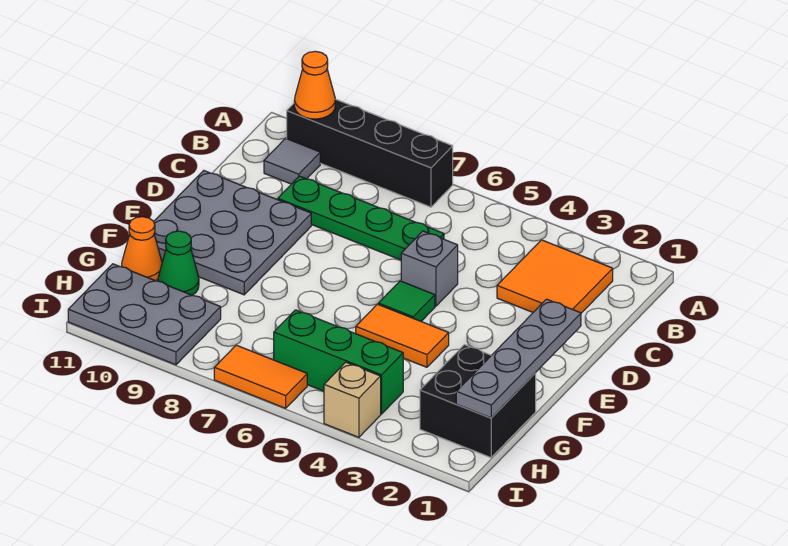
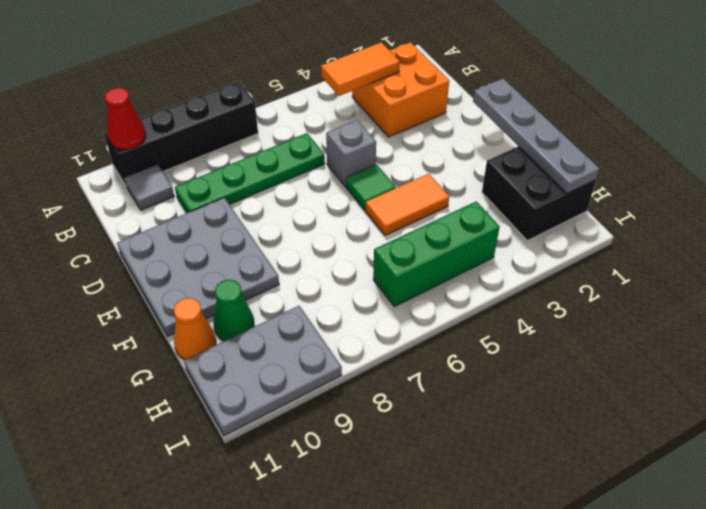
orange cone A10 level 2 -> red cone A10 level 2
orange tile B2:C3 level 1 -> orange brick B2:C3 level 1
tan brick I4 level 1 -> none
orange tile I6:I7 level 1 -> orange tile B3:B4 level 2

